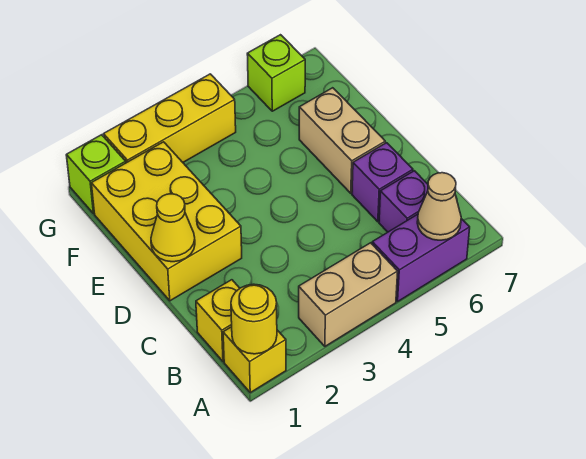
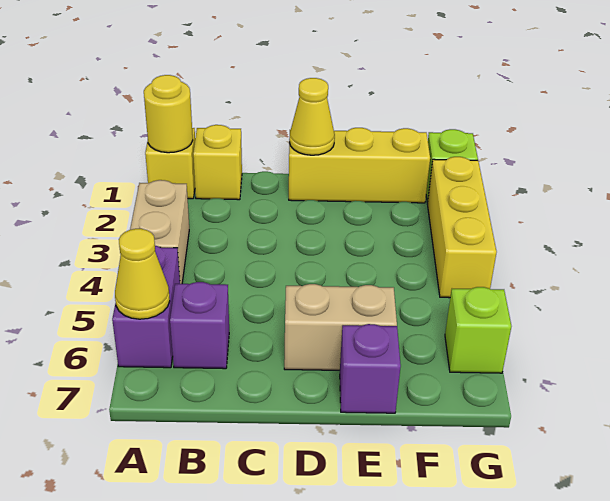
tan cone A6 level 2 -> yellow cone A6 level 2
purple brick C6 level 1 -> purple brick E7 level 1
yellow brick D1:F2 level 1 -> yellow brick D1:F1 level 1

